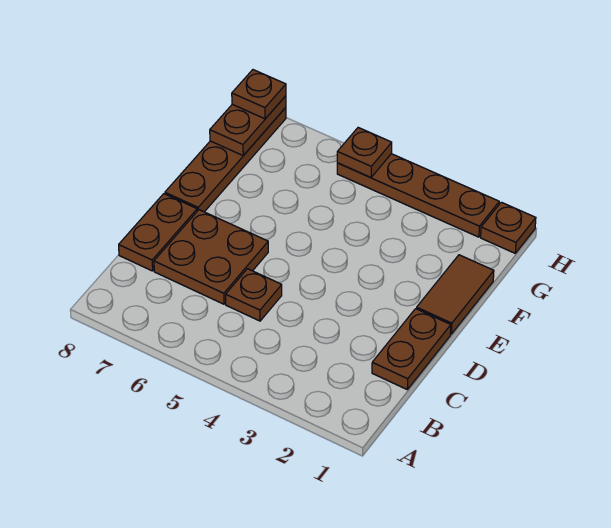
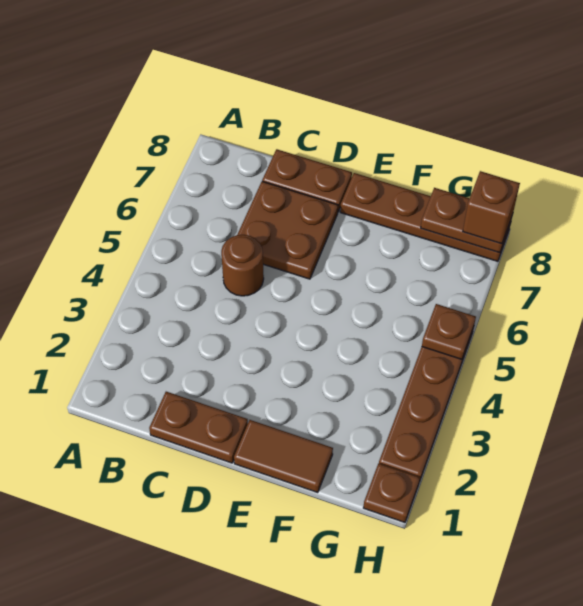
brown plate C5 level 1 -> brown round brick C5 level 1
brown plate H8 level 3 -> brown brick H8 level 3

